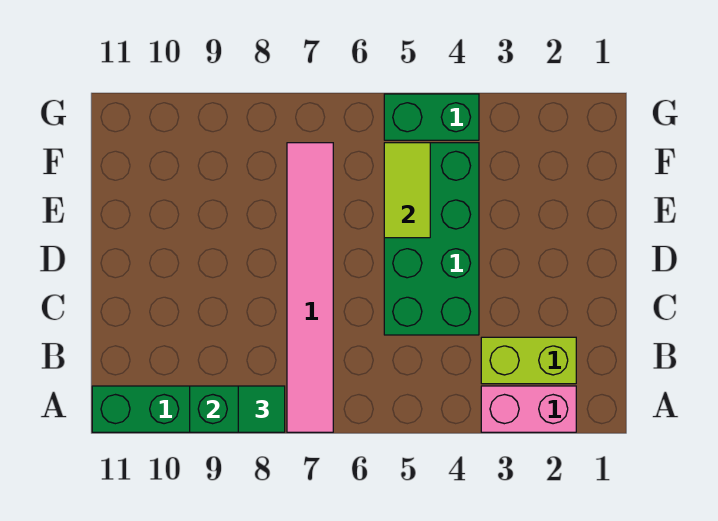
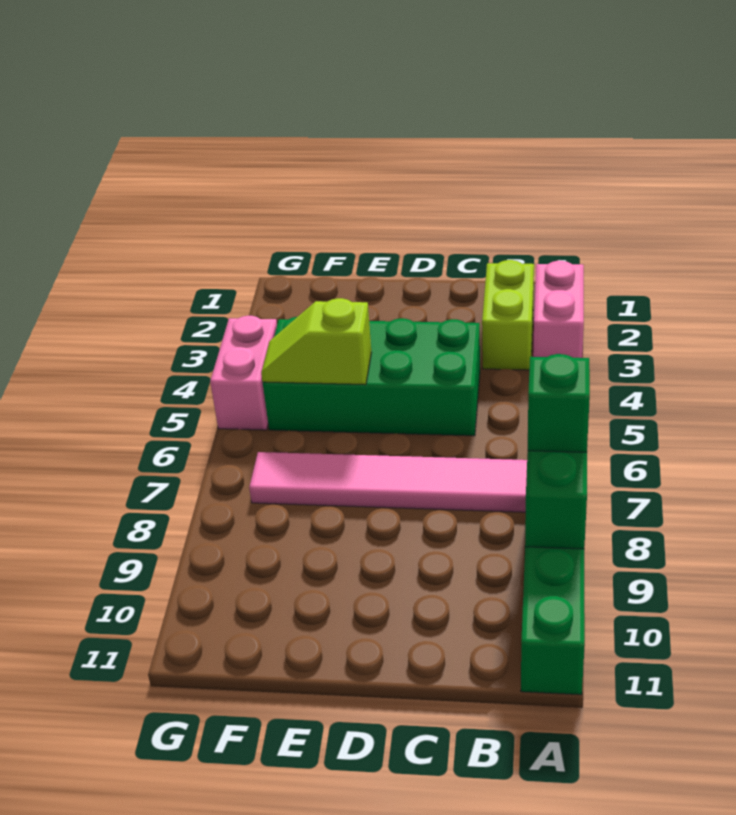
green tile A8 level 3 -> green brick A8 level 3
lime tile E5:F5 level 2 -> lime slope E5:F5 level 2 top E
green brick G4:G5 level 1 -> pink brick G4:G5 level 1

